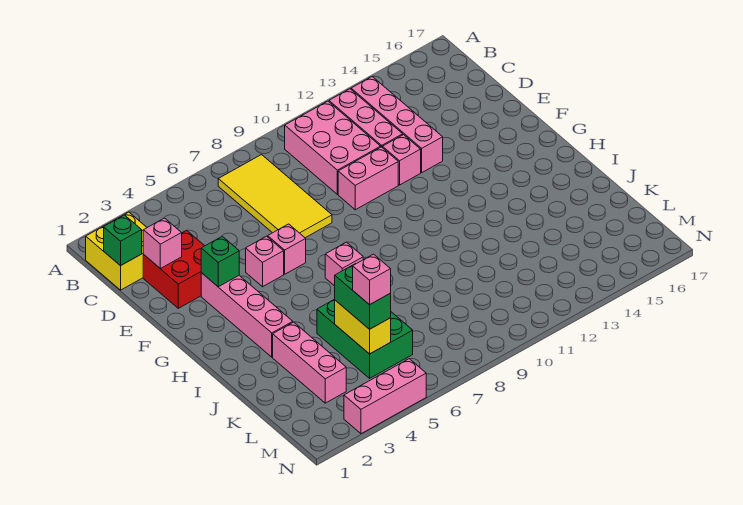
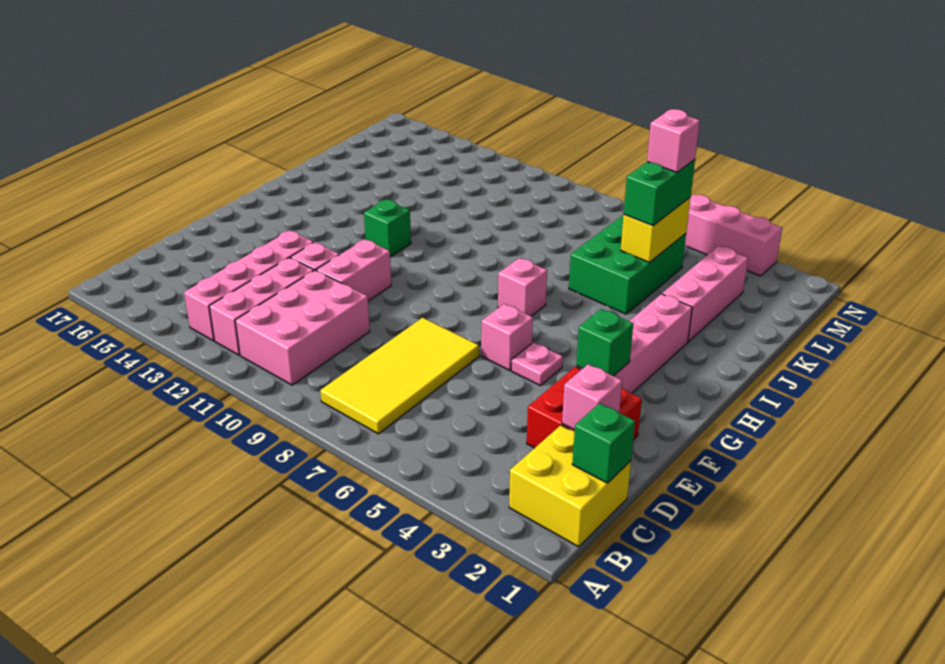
pink brick E10:E11 level 1 -> pink brick E11:F11 level 1
pink brick F5 level 1 -> pink plate F5 level 1
none -> green brick H12 level 1

